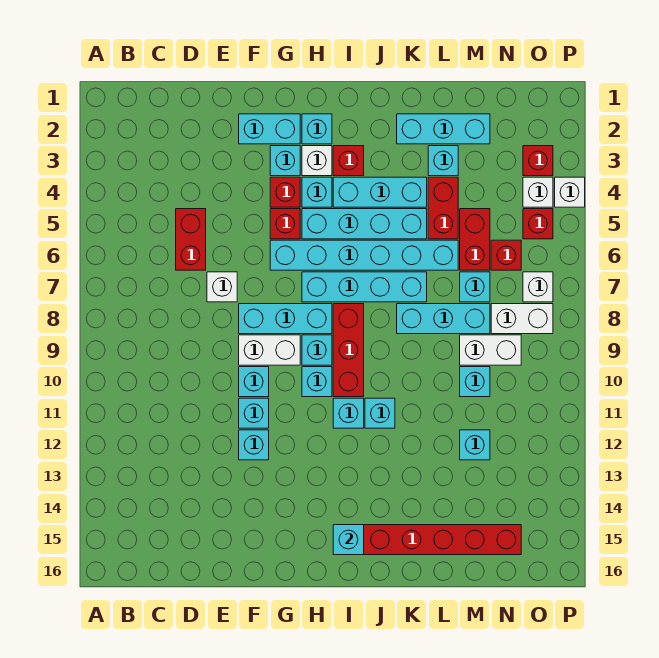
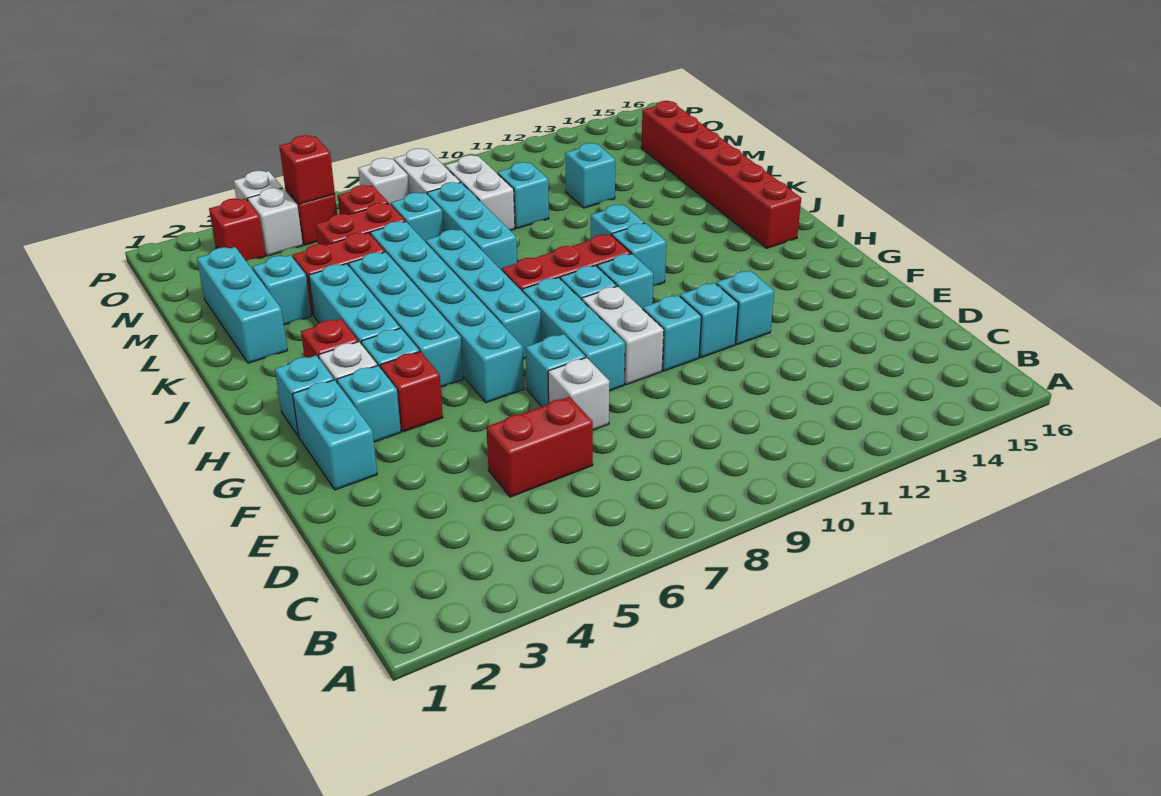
red brick G5 level 1 -> red brick O5 level 2
cyan brick I15 level 2 -> cyan brick F7 level 1

